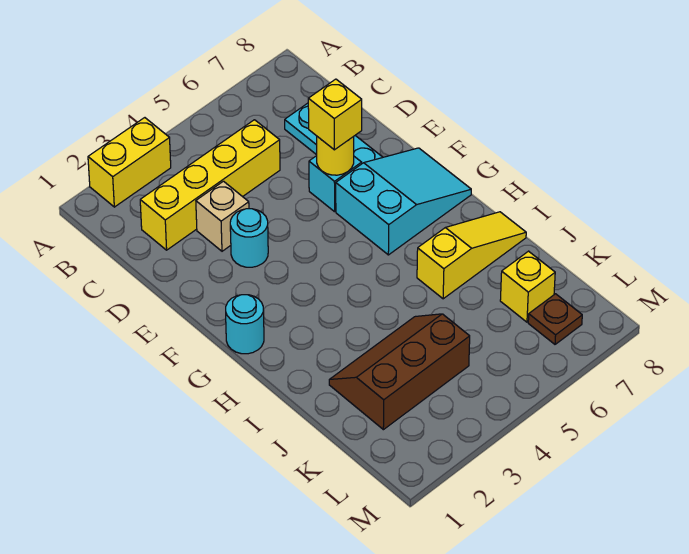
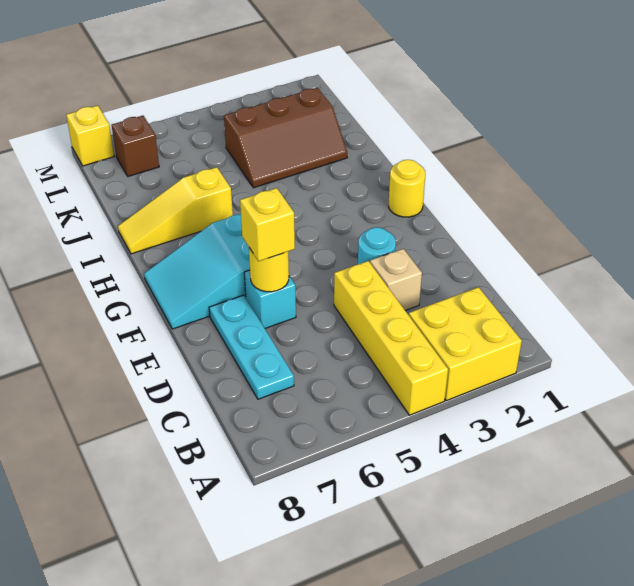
yellow brick A2:A3 level 1 -> yellow brick A2:B3 level 1
yellow brick C2:C5 level 1 -> yellow brick A4:D4 level 1
cyan round brick G1 level 1 -> yellow round brick G1 level 1
yellow brick K7 level 1 -> yellow brick M8 level 1
brown plate L7 level 1 -> brown brick L7 level 1

